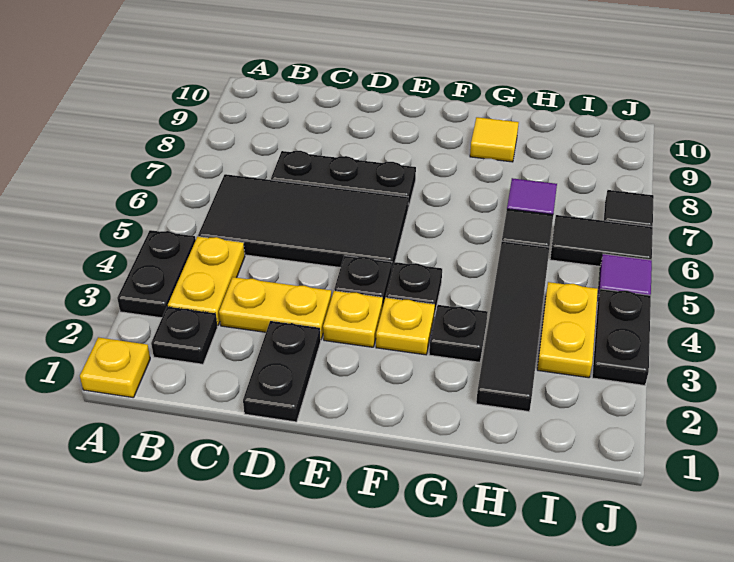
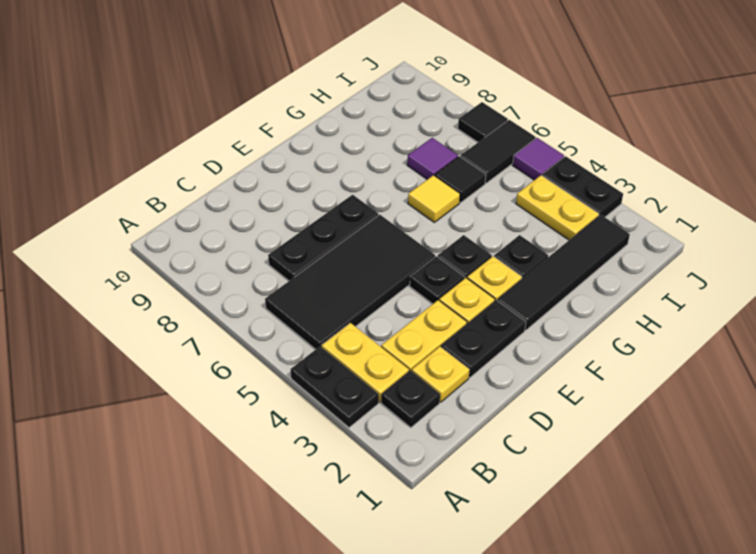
yellow plate A1 level 1 -> yellow plate C2 level 1
black plate D1:D2 level 1 -> black plate D2:E2 level 1
yellow tile G9 level 1 -> yellow tile G6 level 1
black tile H2:H5 level 1 -> black tile F2:I2 level 1

